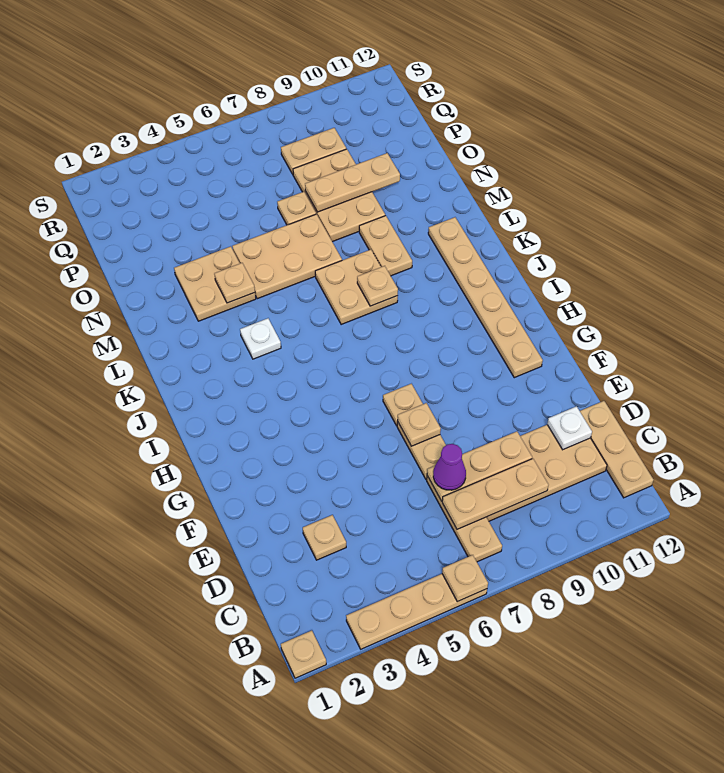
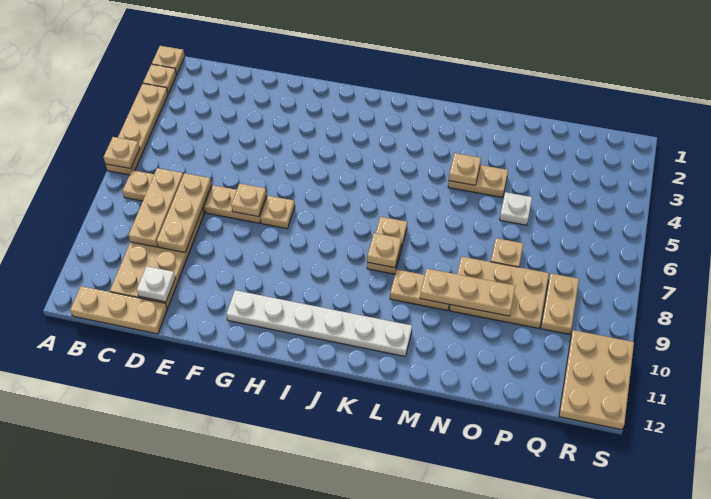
tan plate D3 level 1 -> tan plate A2 level 1
purple cone D7 level 3 -> none
tan plate G11:L11 level 1 -> white plate G11:L11 level 1
white plate K4 level 1 -> white plate O5 level 1
tan plate K7:L8 level 1 -> tan plate K7:K8 level 1
tan plate M3:N4 level 1 -> tan plate M4:N4 level 1
tan plate M5:N7 level 1 -> tan plate R10:S12 level 1
tan plate O8:O10 level 2 -> tan plate M9:O9 level 2

